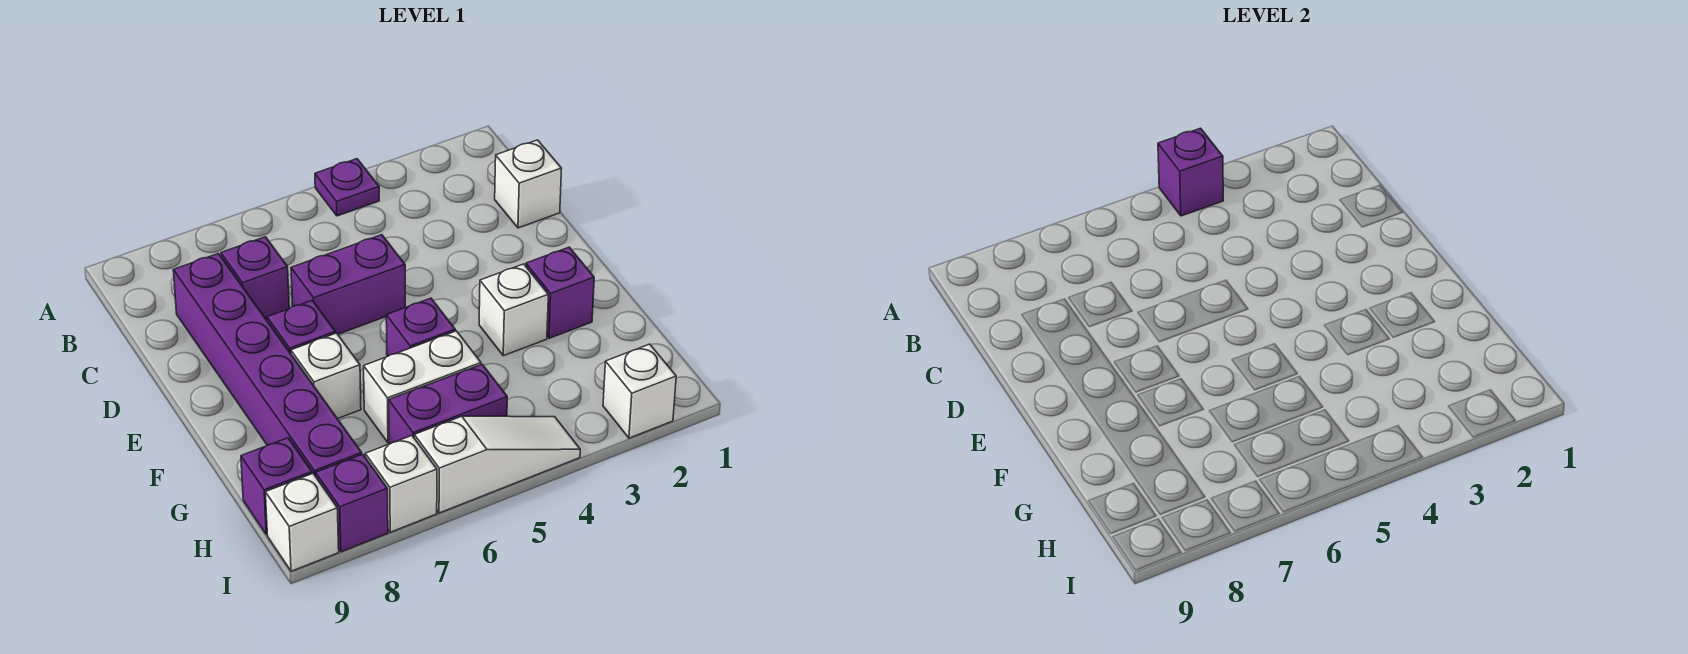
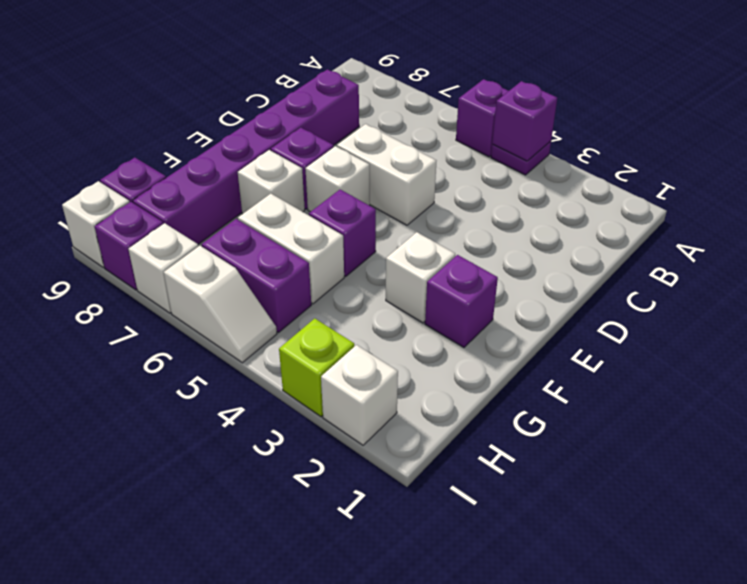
white brick C1 level 1 -> white brick E6 level 1
purple brick C7 level 1 -> purple brick A5 level 1
purple brick D5:D6 level 1 -> white brick D5:D6 level 1
none -> lime brick I3 level 1
white slope I4:I6 level 1 top 6 -> white slope I5:I6 level 1 top 6

